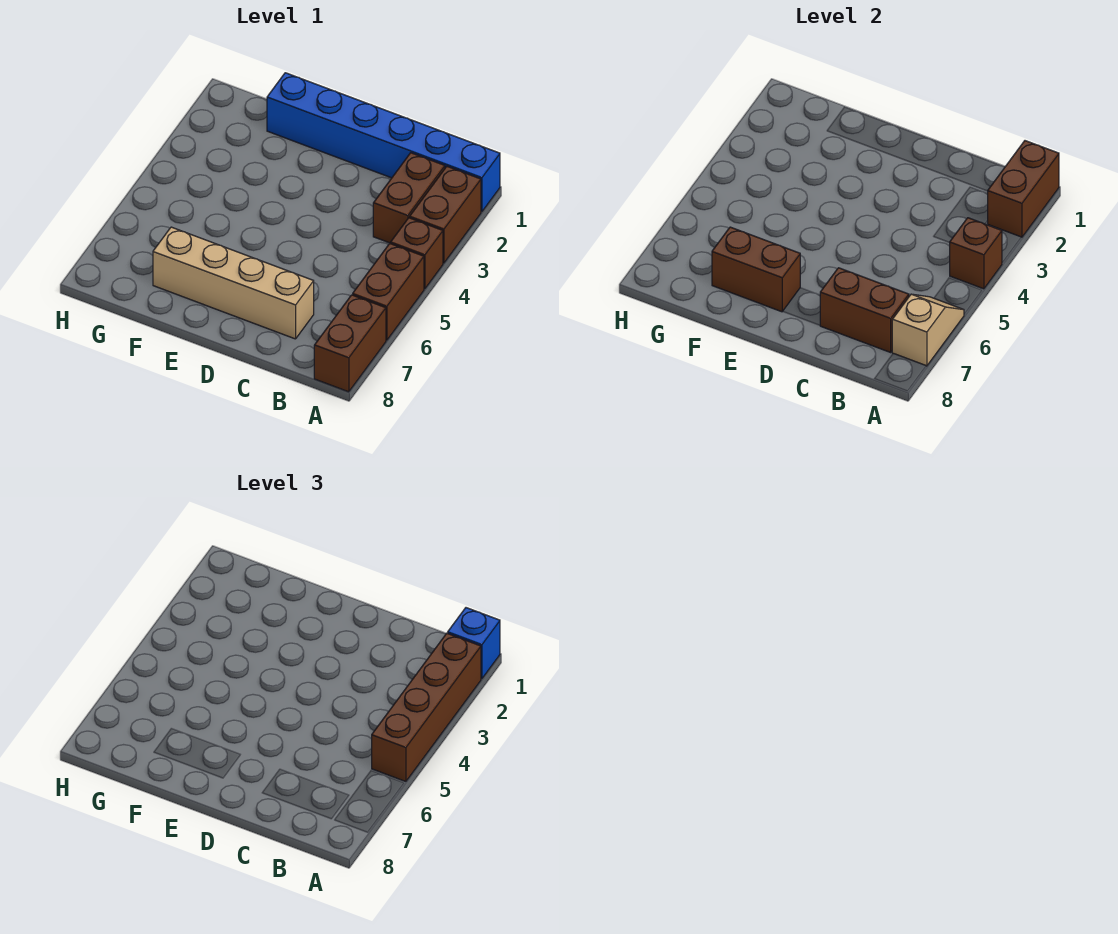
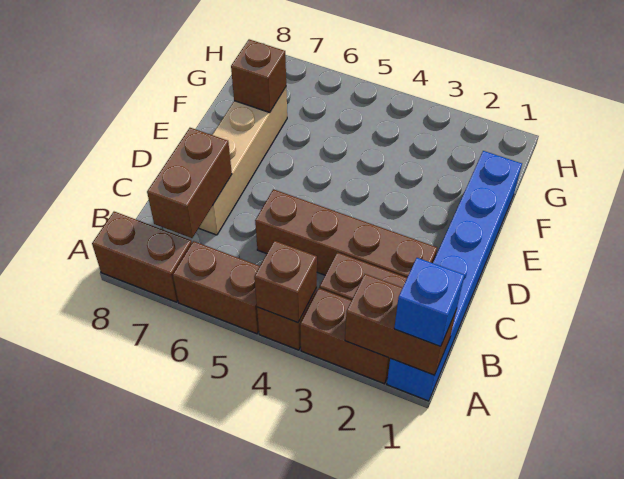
brown brick A2:A5 level 3 -> brown brick C2:C5 level 1
tan slope A6:A7 level 2 top 7 -> none
brown brick E7:F7 level 2 -> brown brick F7 level 2

